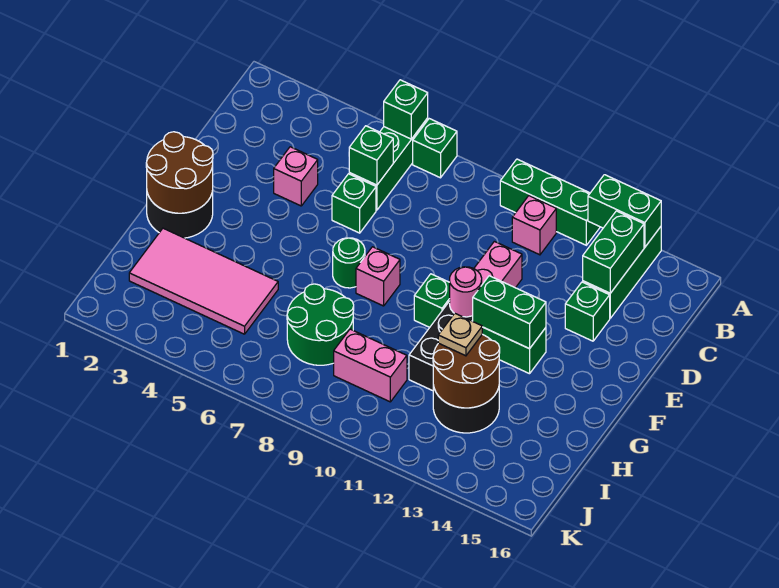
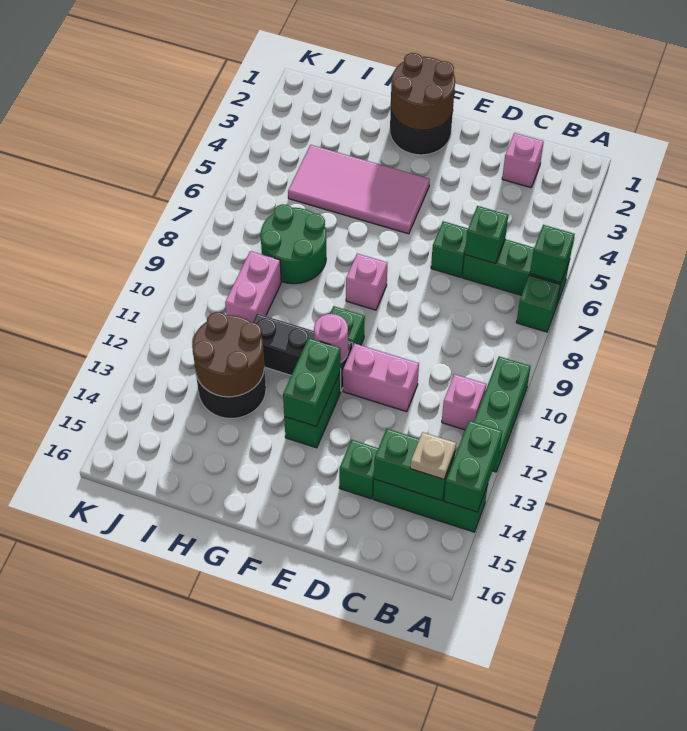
pink brick D4 level 1 -> pink brick C2 level 1
green round brick F7 level 1 -> none
pink tile H2:I5 level 1 -> pink tile F4:I5 level 1
tan plate H12 level 3 -> tan plate B14 level 3

